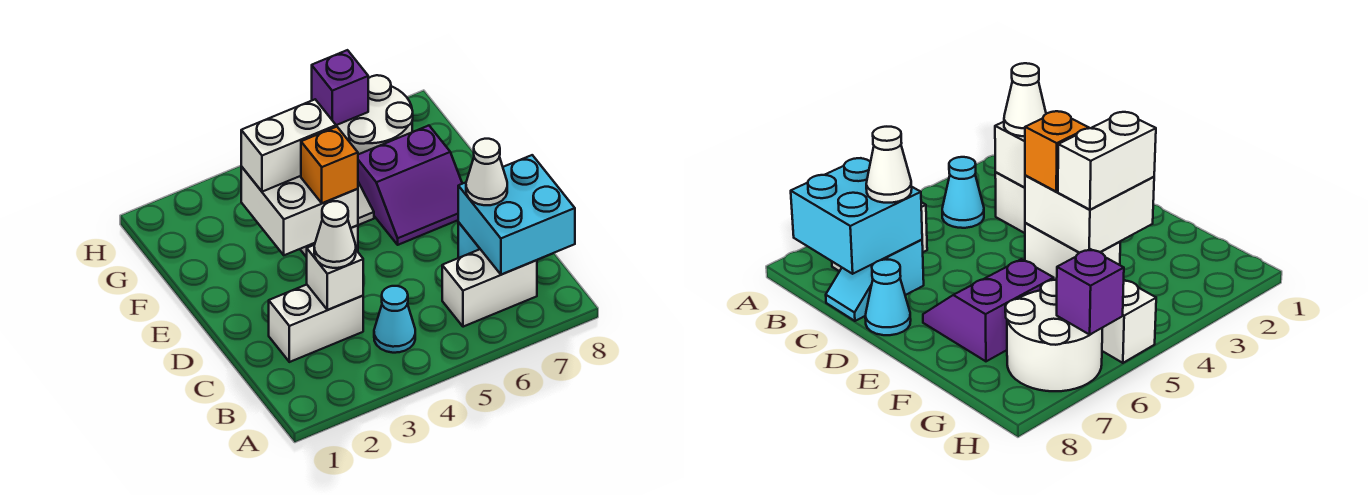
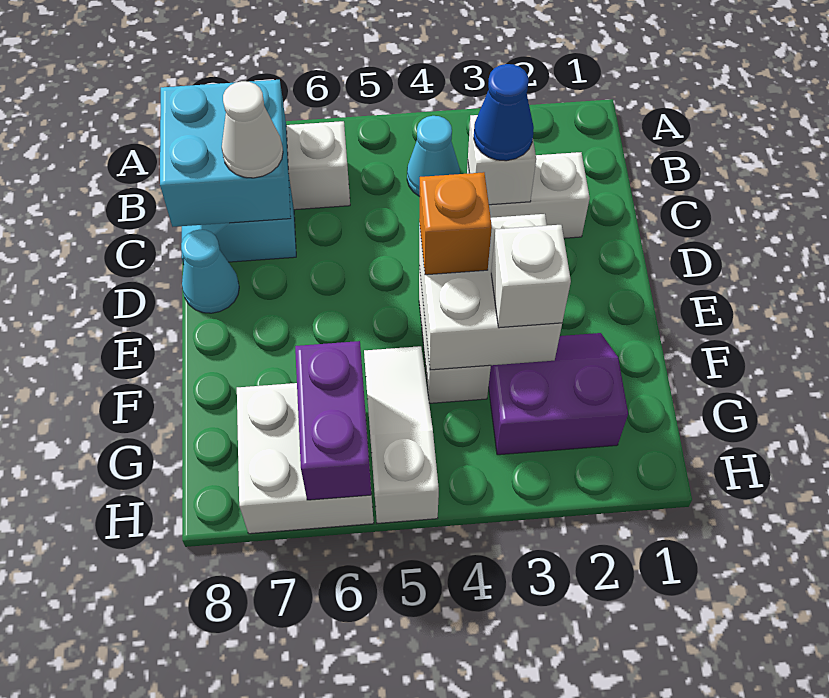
white cone C3 level 3 -> blue cone C3 level 3
purple slope E6:F7 level 1 top F -> purple slope F2:G3 level 1 top G
white brick F3:F4 level 3 -> white brick F3 level 3
white round brick G6:H7 level 1 -> white brick G6:H7 level 1
purple brick H6 level 2 -> purple brick G6:H6 level 2

